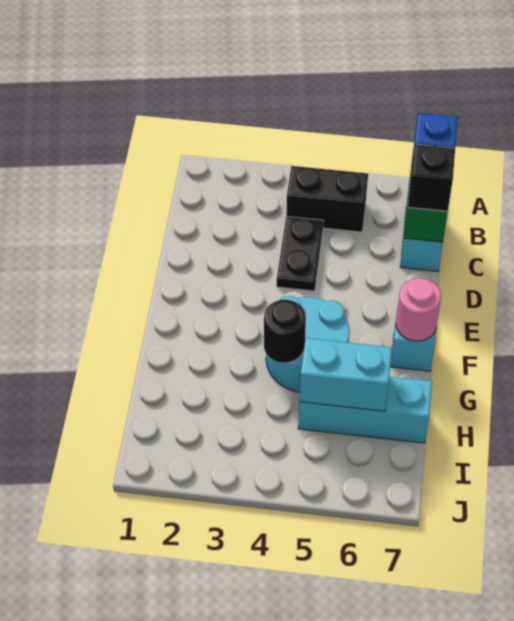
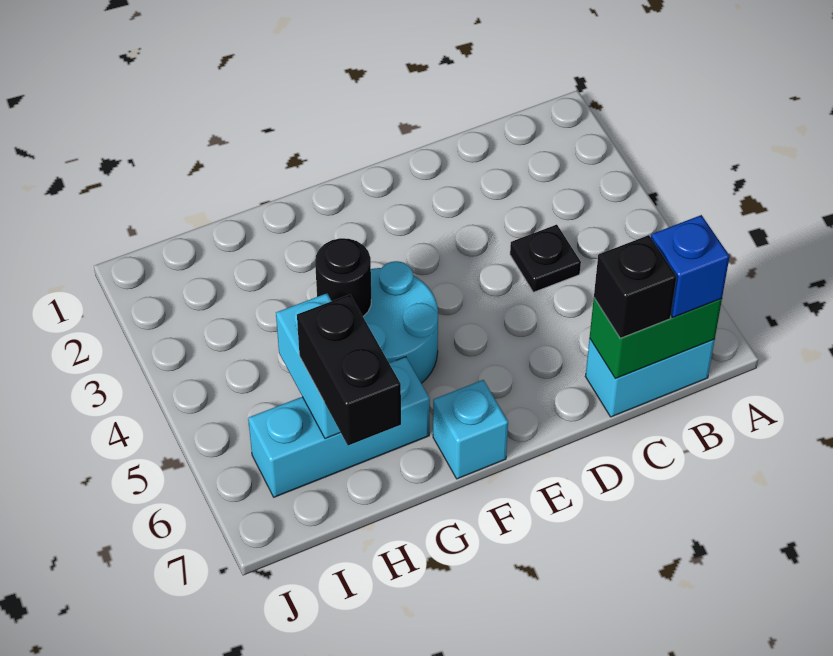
black brick B4:B5 level 1 -> black brick H6:H7 level 3
black plate C4:D4 level 1 -> black plate C4 level 1
pink round brick F7 level 2 -> none
cyan brick H5:H7 level 1 -> cyan brick G6:I6 level 1

